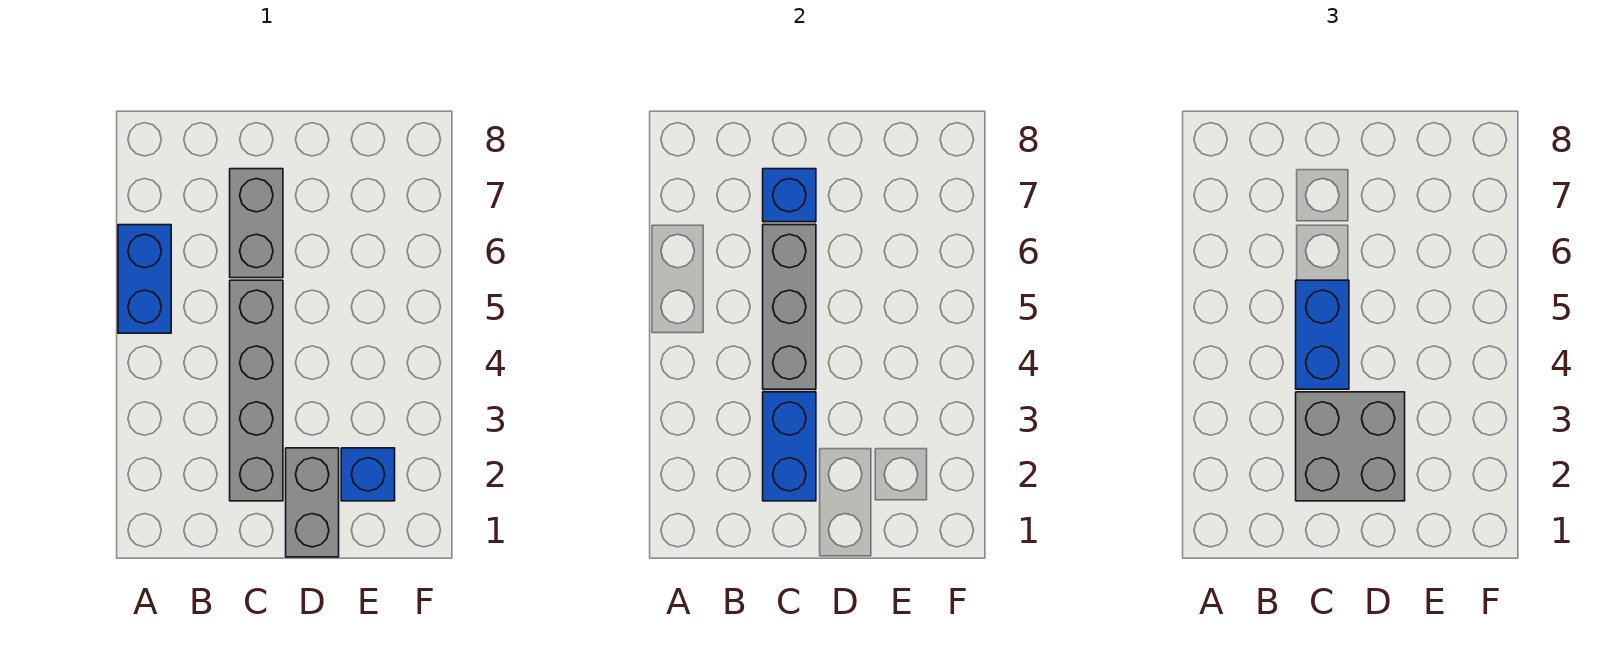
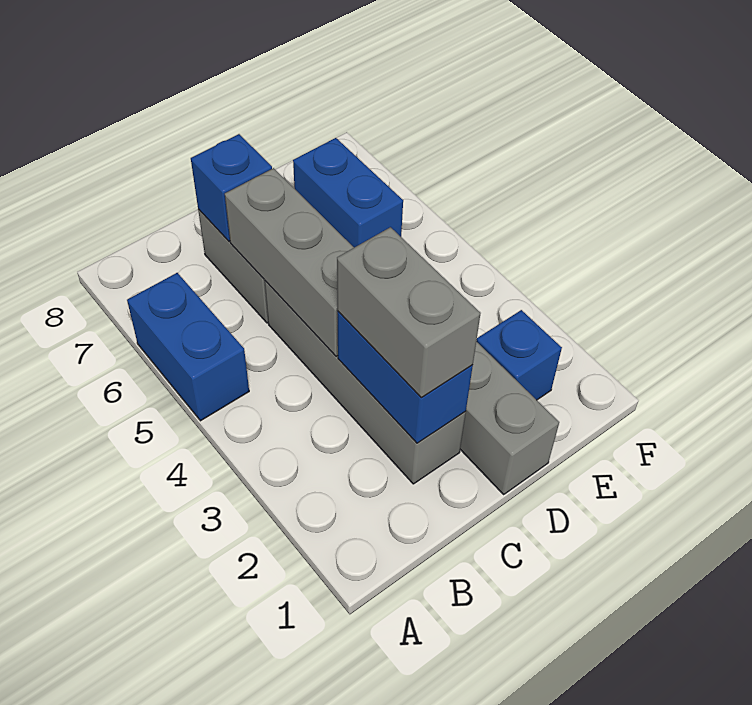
grey brick C2:D3 level 3 -> grey brick C2:C3 level 3
blue brick C4:C5 level 3 -> blue brick E6:E7 level 1

